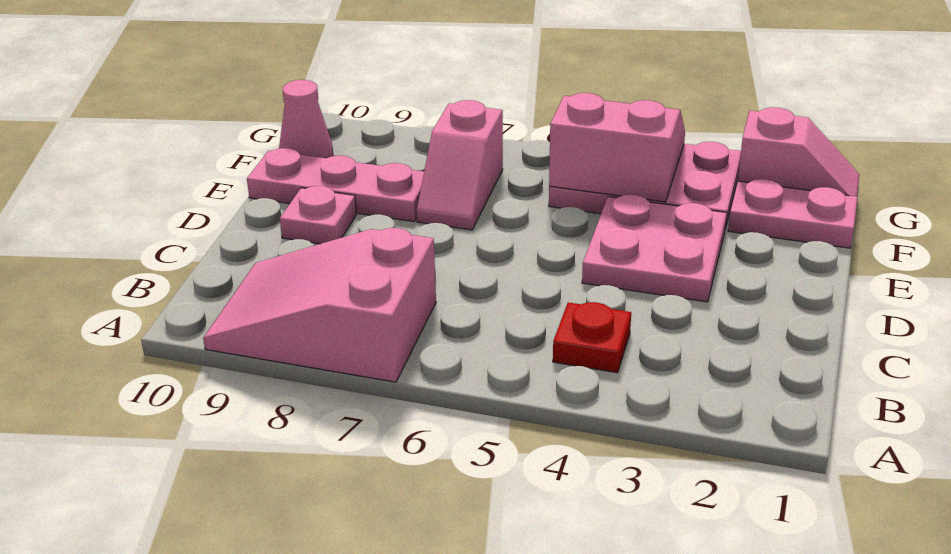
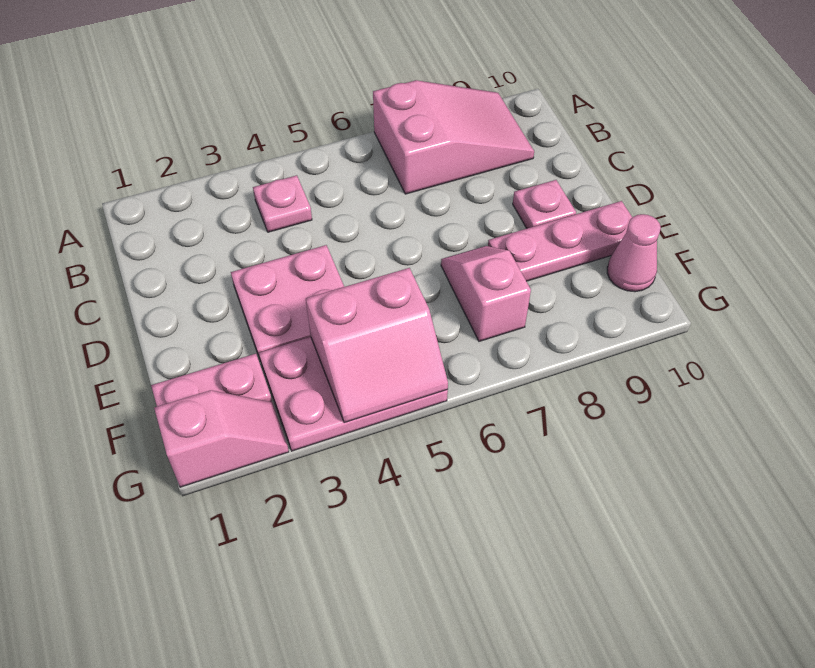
red plate B4 level 1 -> pink plate B4 level 1
pink slope G1:G2 level 1 top 2 -> pink slope G1:G2 level 1 top 1

